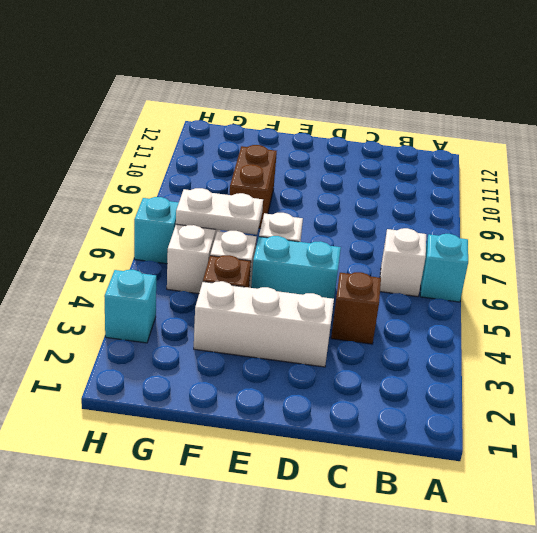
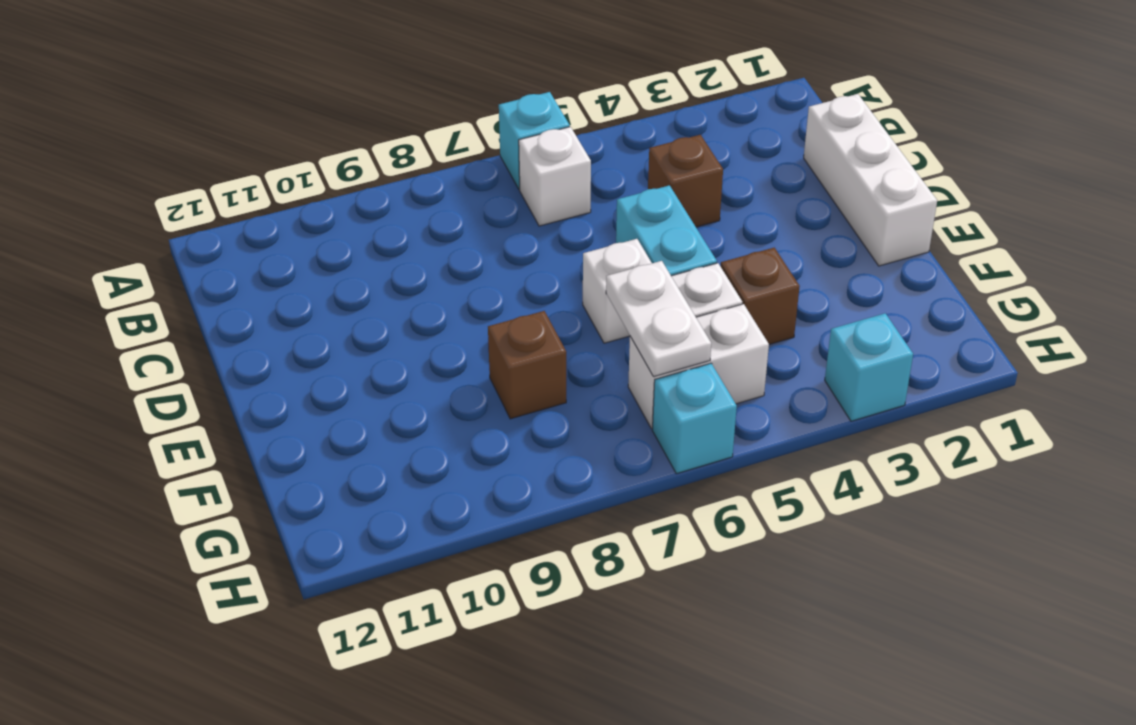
white brick D3:F3 level 1 -> white brick C1:E1 level 1
brown brick F8:F9 level 1 -> brown brick F8 level 1

